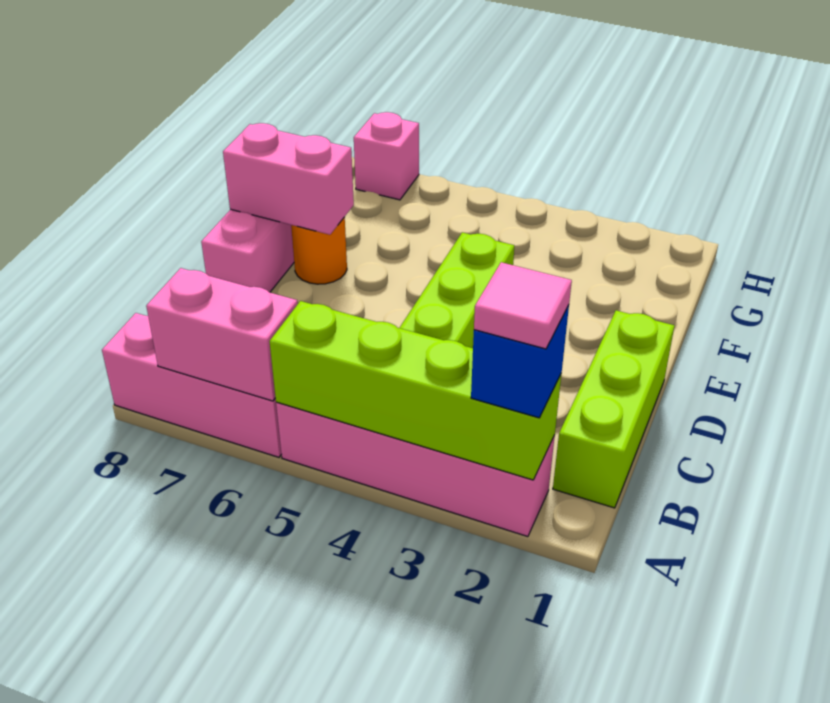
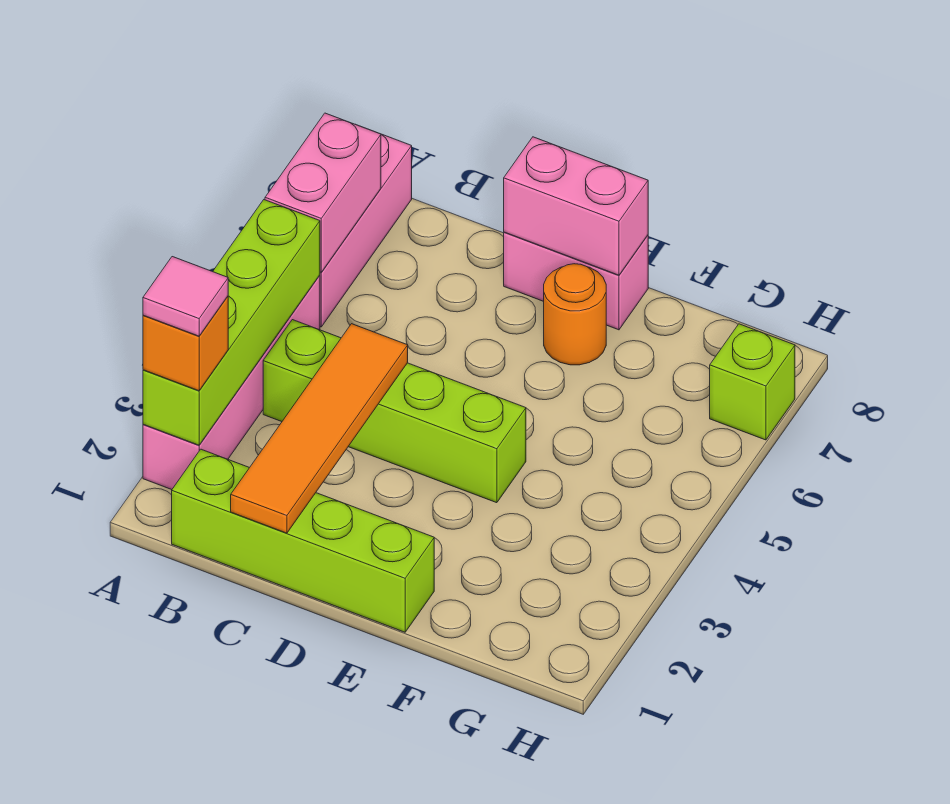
blue brick A2 level 3 -> orange brick A2 level 3
lime brick B1:D1 level 1 -> lime brick B1:E1 level 1
none -> orange tile C1:C4 level 2
pink brick E7:E8 level 2 -> pink brick D8:E8 level 2
pink brick H7 level 1 -> lime brick H7 level 1

